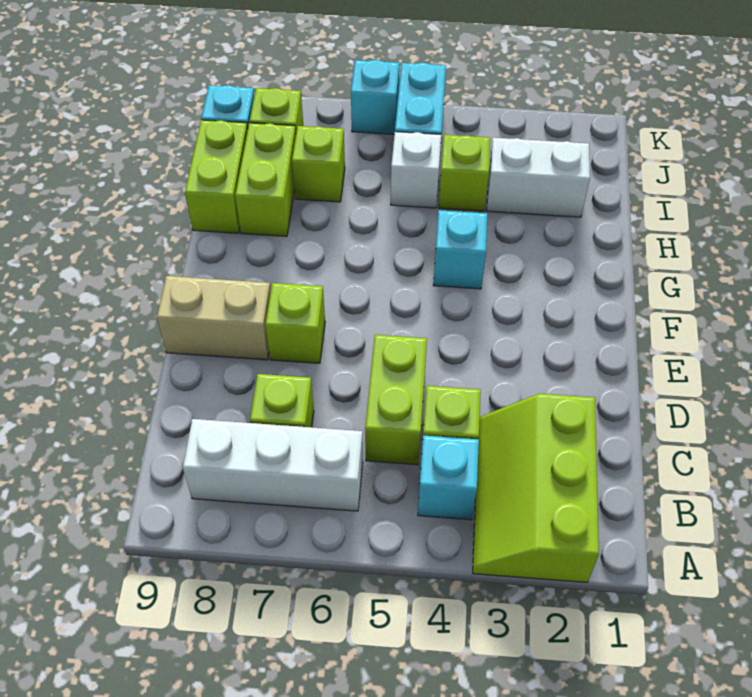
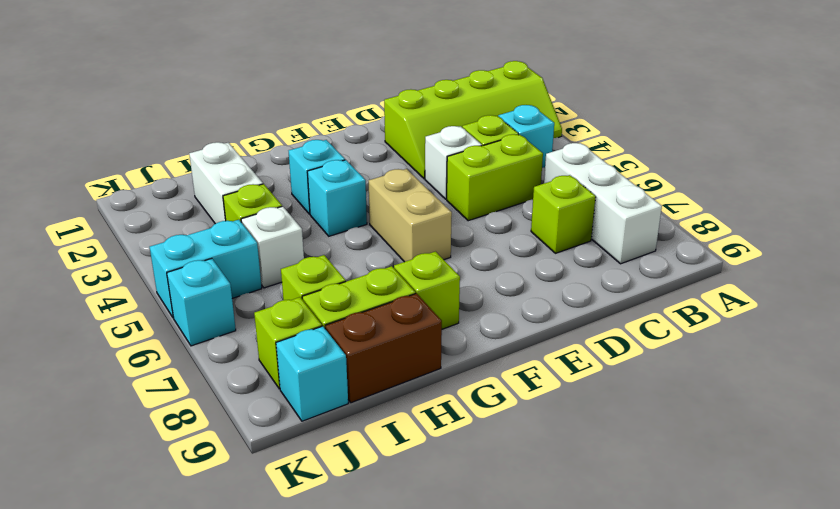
lime slope A2:C3 level 1 top 2 -> lime slope A2:D3 level 1 top 2
none -> white brick D4 level 1
lime brick E7 level 1 -> lime brick G8 level 1
tan brick E8:E9 level 1 -> tan brick F5:F6 level 1
none -> cyan brick G3 level 1
lime brick H9:I9 level 1 -> brown brick H9:I9 level 1

